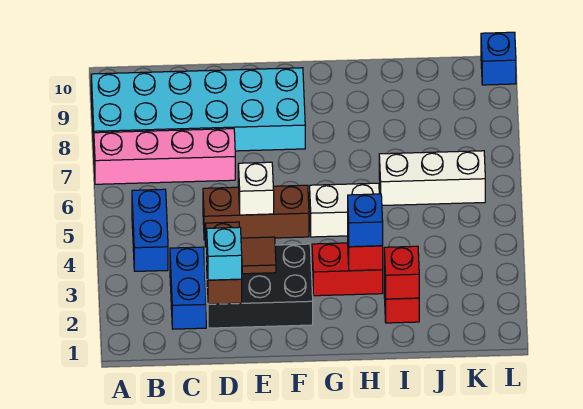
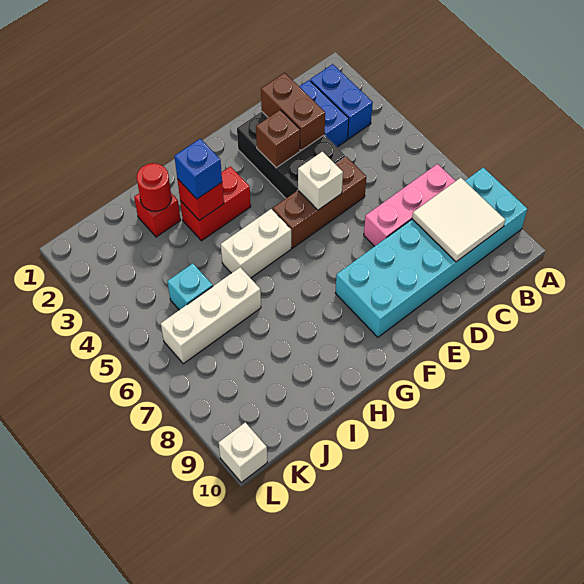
pink brick A7:D7 level 1 -> pink brick B7:D7 level 1
blue brick B4:B5 level 1 -> blue brick B2:B3 level 1
none -> white tile B8:C9 level 2
black brick D2:F3 level 1 -> black brick D2:E4 level 1
cyan brick D2 level 3 -> cyan brick J5 level 1
brown tile E3 level 2 -> brown brick E3 level 2
red brick I2 level 2 -> red round brick I2 level 2
blue brick L10 level 1 -> white brick L10 level 1

